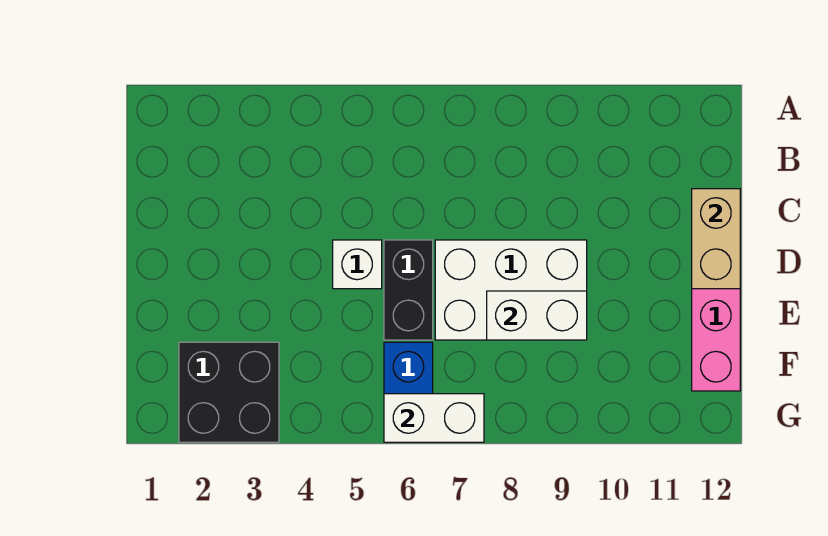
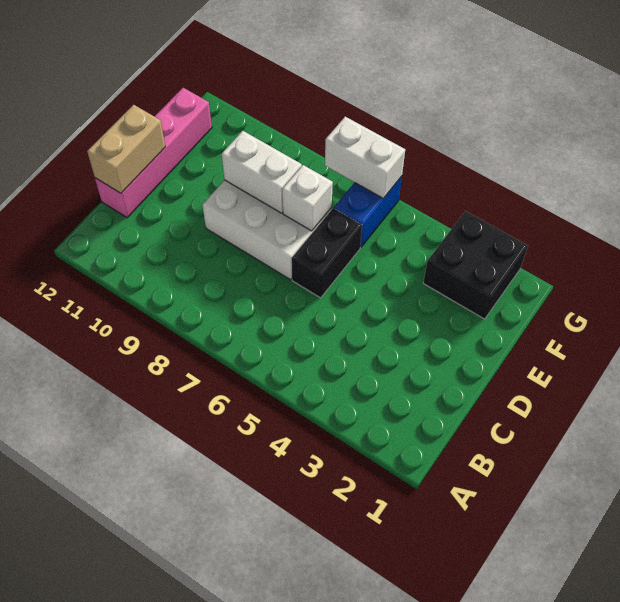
white brick D5 level 1 -> white brick E7 level 2

